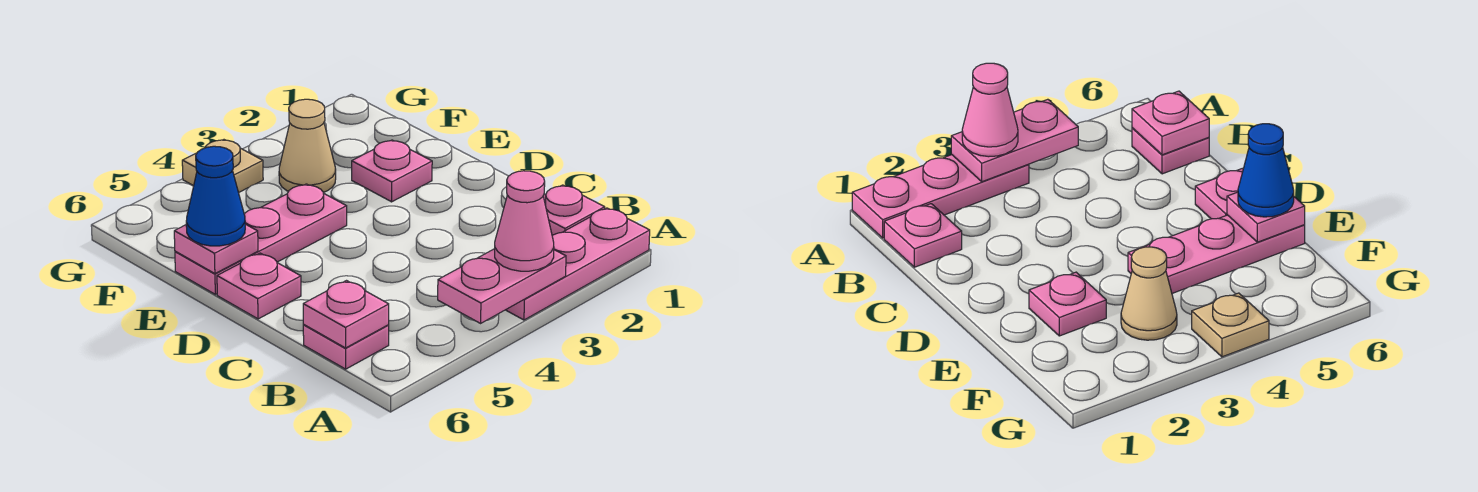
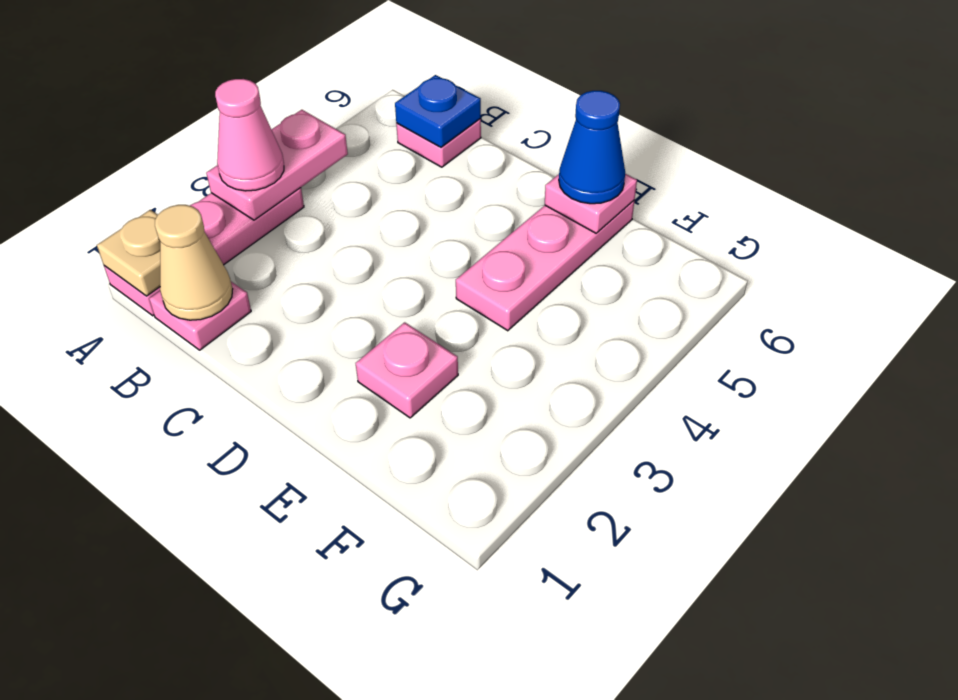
pink plate B6 level 2 -> blue plate B6 level 2
pink plate D6 level 1 -> none
tan cone F3 level 1 -> tan cone B1 level 2
tan plate G4 level 1 -> tan plate A1 level 2

